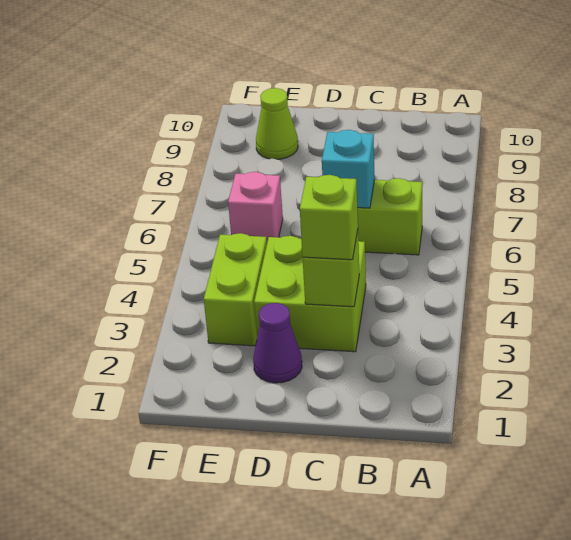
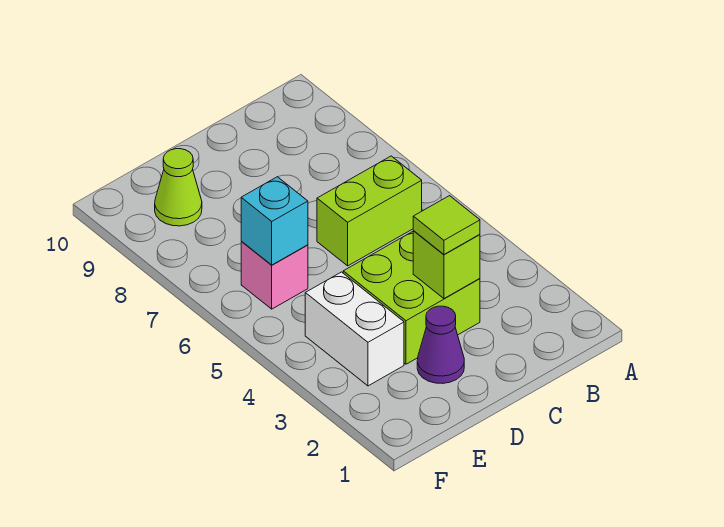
lime brick C3 level 3 -> lime tile C3 level 3
cyan brick C6 level 2 -> cyan brick E6 level 2
lime brick E3:E4 level 1 -> white brick E3:E4 level 1

